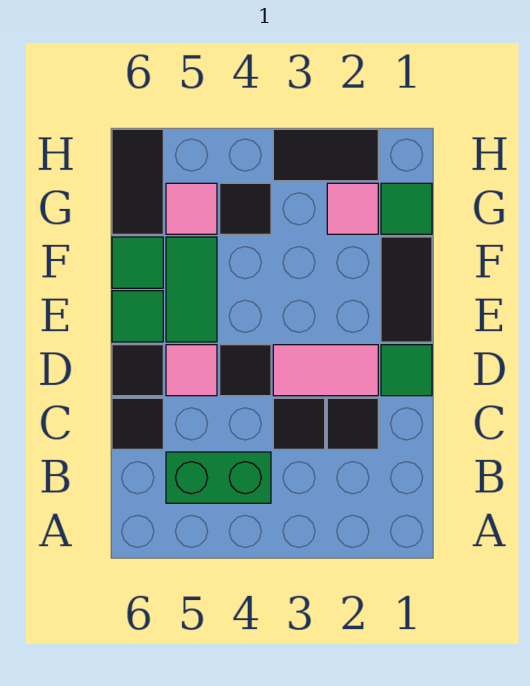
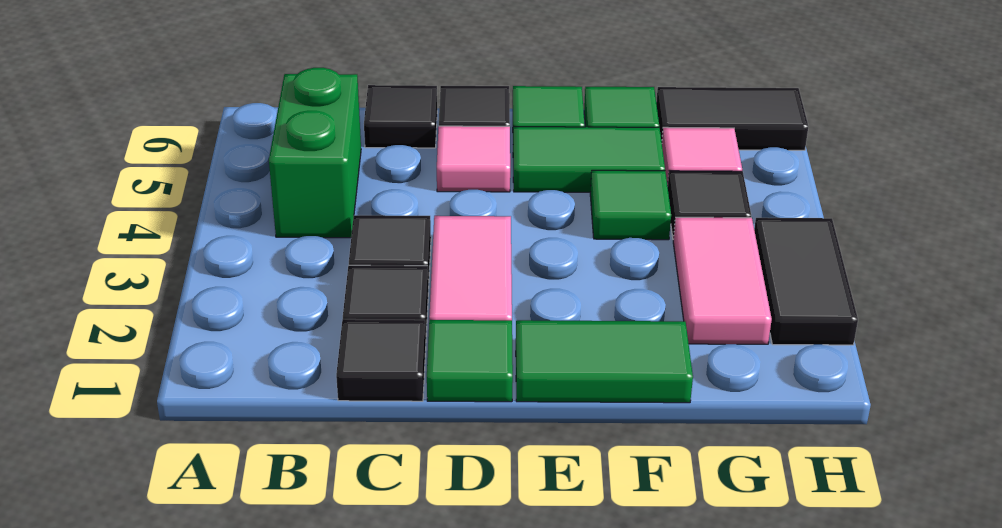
black tile D4 level 1 -> black tile C1 level 1
black tile E1:F1 level 1 -> green tile E1:F1 level 1
green tile G1 level 1 -> green tile F4 level 1
pink tile G2 level 1 -> pink tile G2:G3 level 1

